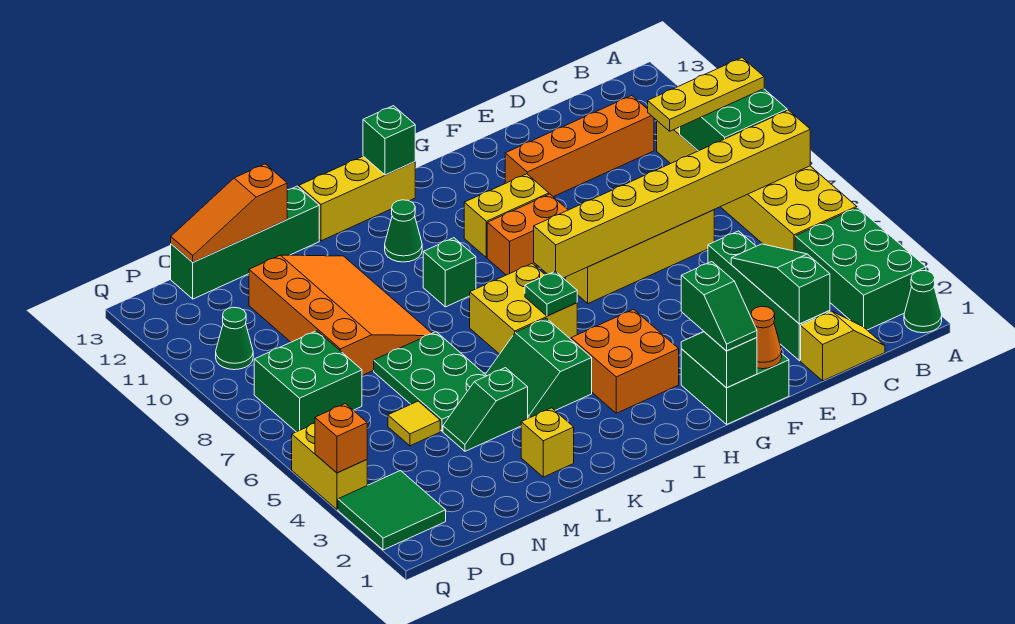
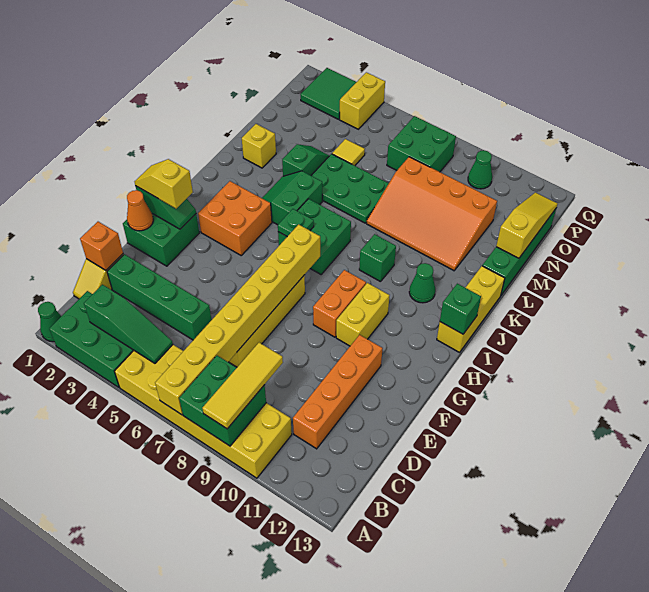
yellow plate A9:C9 level 3 -> yellow tile A9:C9 level 3
green slope D2:D4 level 2 top 2 -> green slope B3:B5 level 2 top 3
green slope G1:G2 level 3 top 2 -> yellow slope G1:G2 level 3 top 2
yellow brick I6:J7 level 1 -> green brick I6:J7 level 1
green slope J4:K5 level 1 top J -> green slope J4:K5 level 1 top 5
orange slope M13:O13 level 2 top M -> yellow slope M13:O13 level 2 top M
yellow brick Q4:Q5 level 1 -> yellow brick P4:Q4 level 1
orange brick Q4 level 2 -> orange brick D1 level 2

